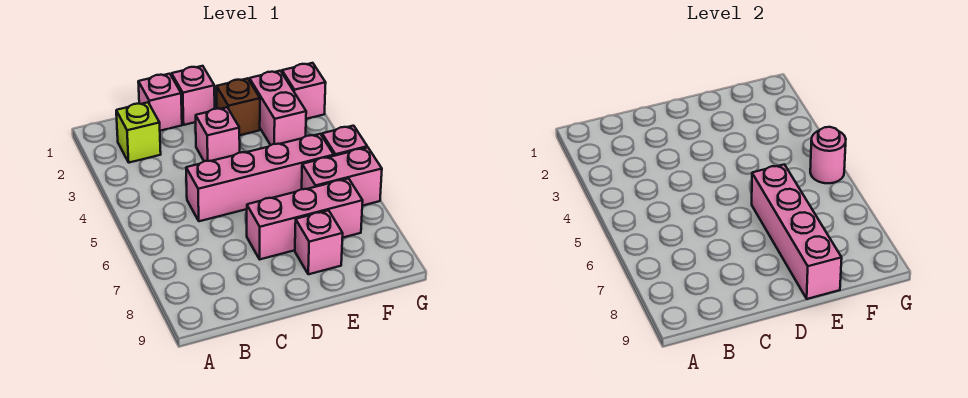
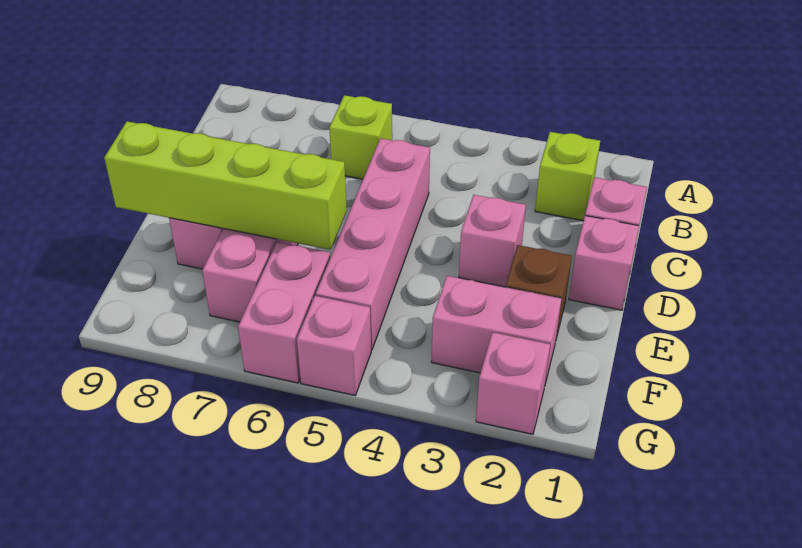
none -> lime brick B6 level 1
pink brick E6:E9 level 2 -> lime brick E6:E9 level 2
pink round brick G5 level 2 -> none

